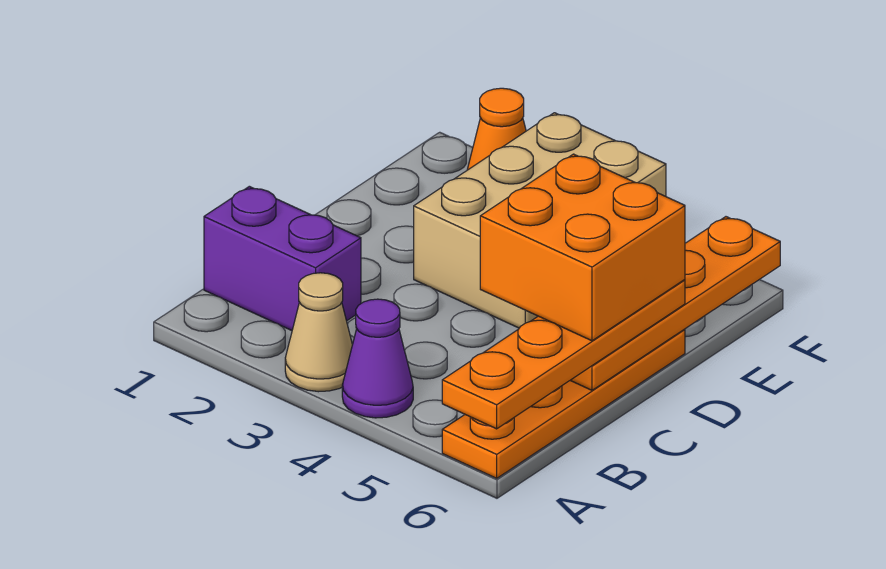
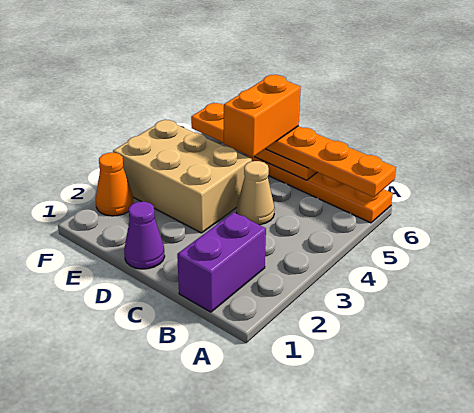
tan cone A3 level 1 -> tan cone C4 level 1
purple cone A4 level 1 -> purple cone D1 level 1
orange brick C5:D6 level 4 -> orange brick D5:D6 level 4

